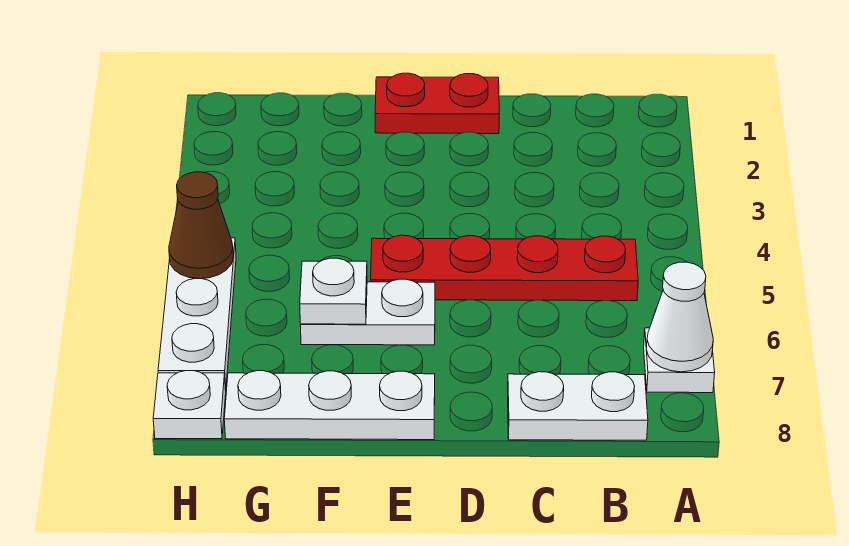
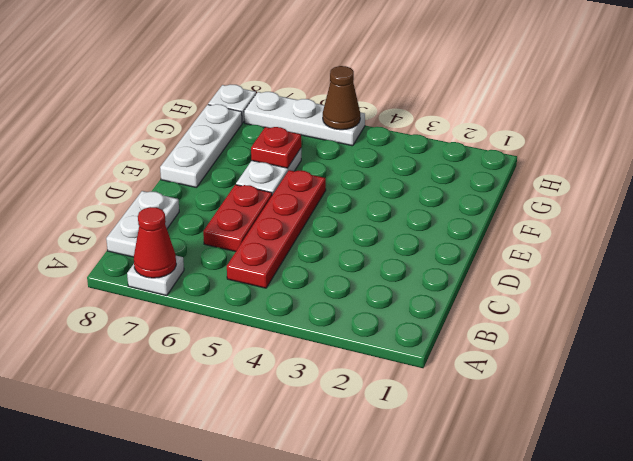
white cone A7 level 2 -> red cone A7 level 2
red plate D1:E1 level 1 -> red plate C6:D6 level 1
white plate F6 level 2 -> red plate F6 level 2

